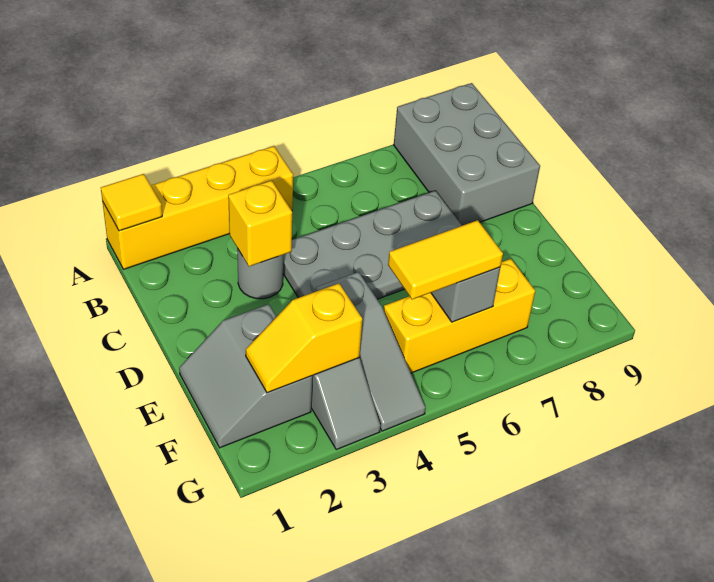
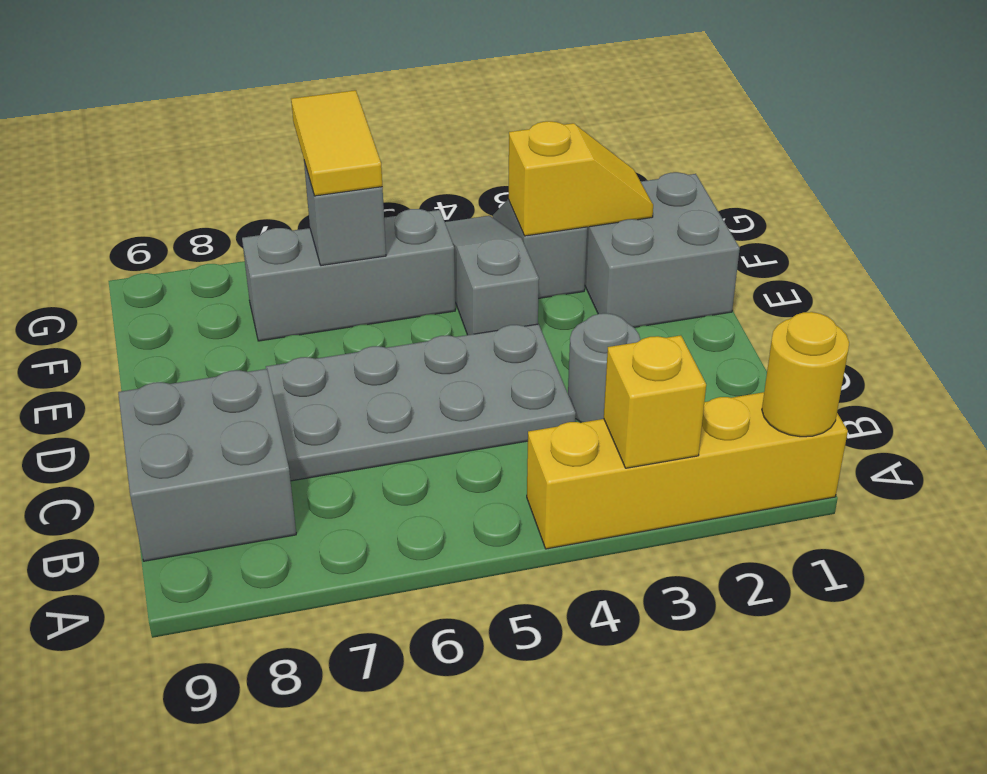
yellow tile A1 level 2 -> yellow round brick A1 level 2
grey brick A8:C9 level 1 -> grey brick B8:C9 level 1
yellow brick C3 level 2 -> yellow brick A3 level 2
grey slope E1:F2 level 1 top 2 -> grey brick E1:F2 level 1
yellow brick F5:F7 level 1 -> grey brick F5:F7 level 1
yellow tile F5:F6 level 3 -> yellow tile F6:G6 level 3

